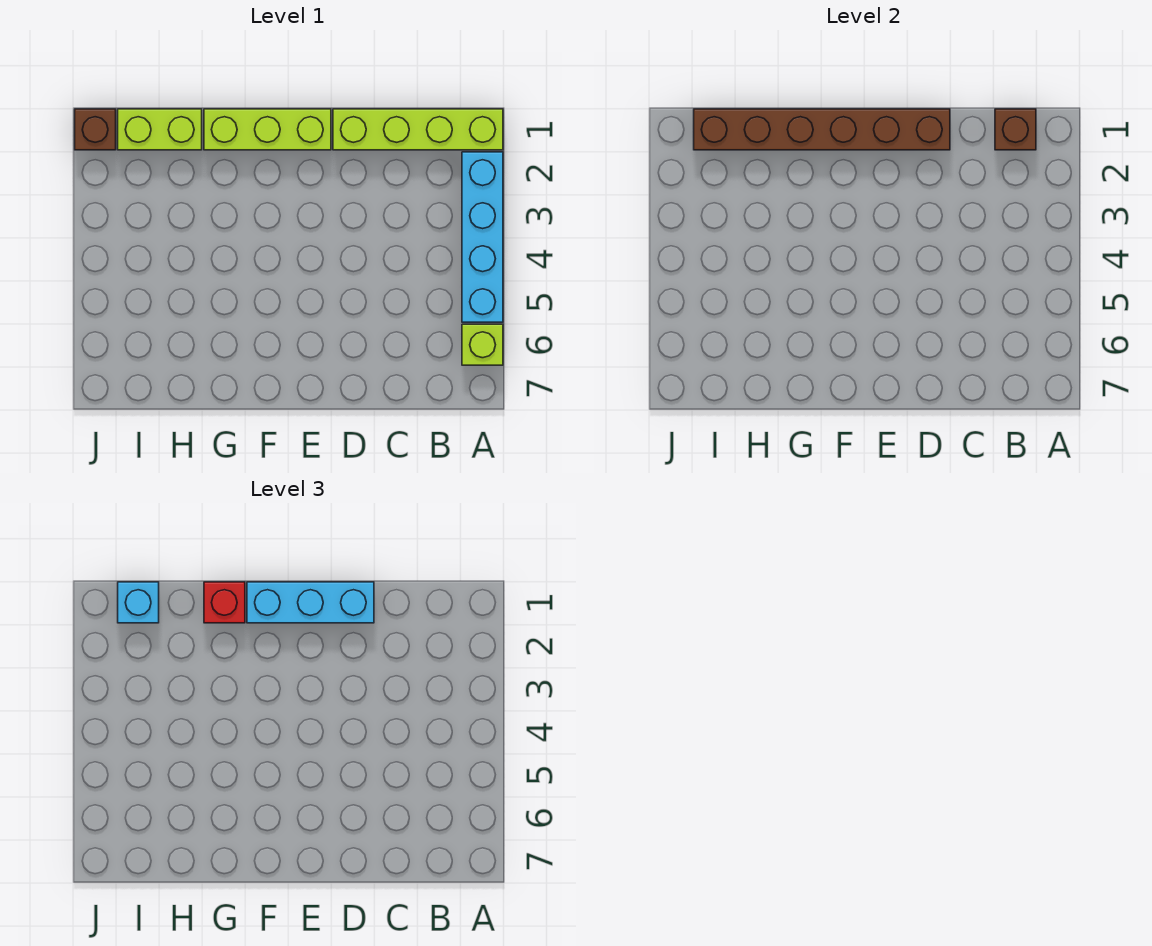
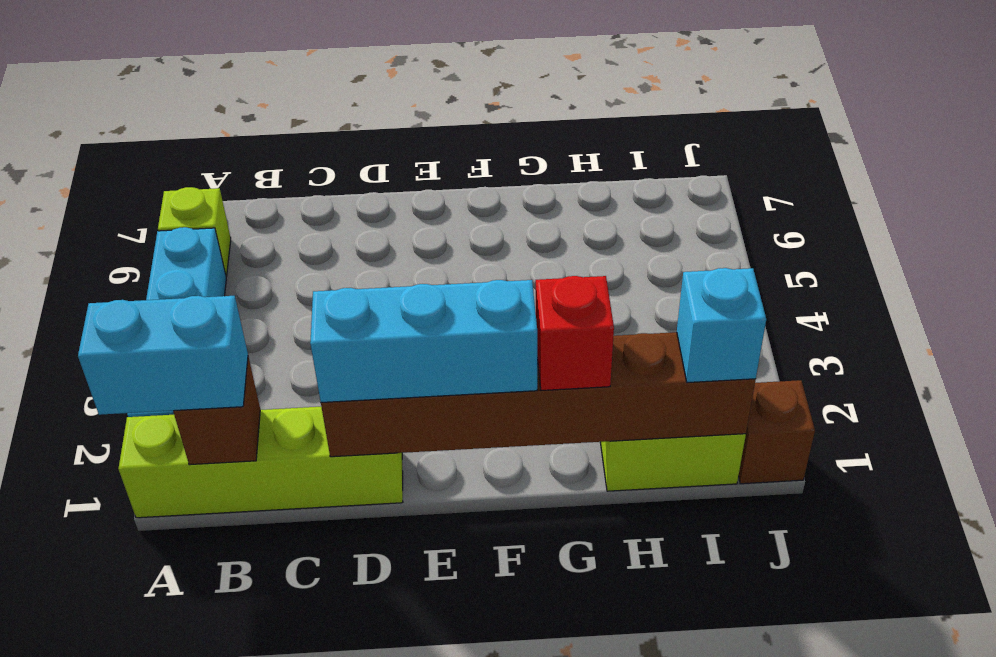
none -> cyan brick A1:B1 level 3
lime brick E1:G1 level 1 -> none

